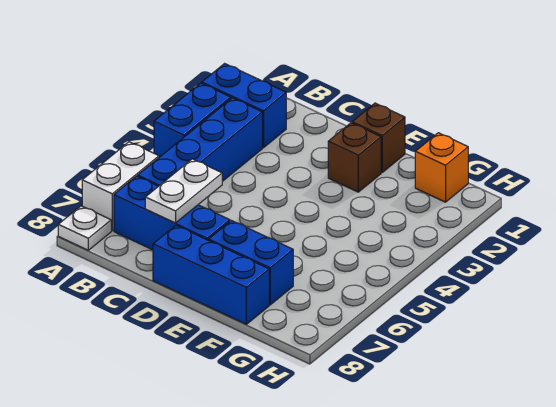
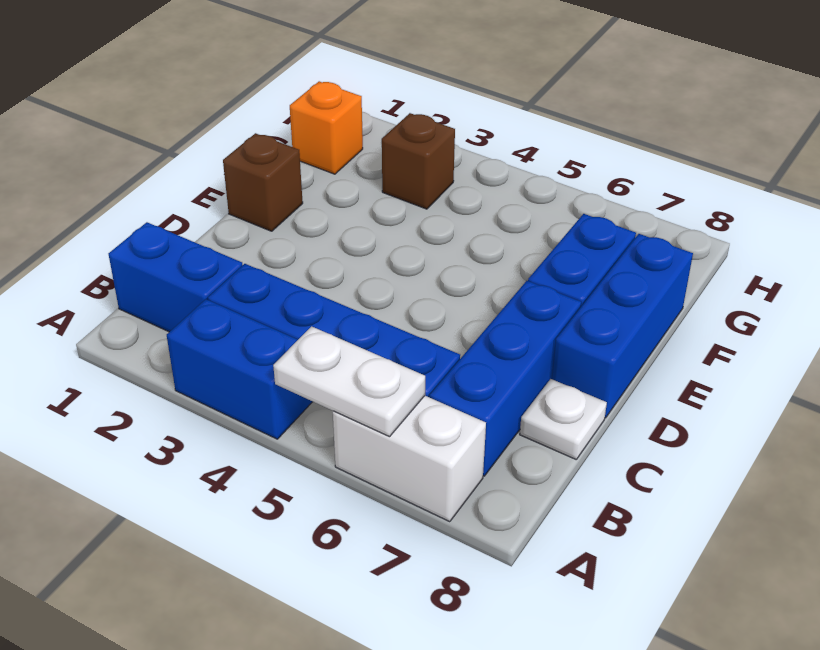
blue brick A2:B2 level 1 -> blue brick B1:B2 level 1
white plate A8 level 1 -> white plate C8 level 1
white plate C6:C7 level 2 -> white plate A5:A6 level 2
brown brick E2 level 1 -> brown brick G3 level 1

